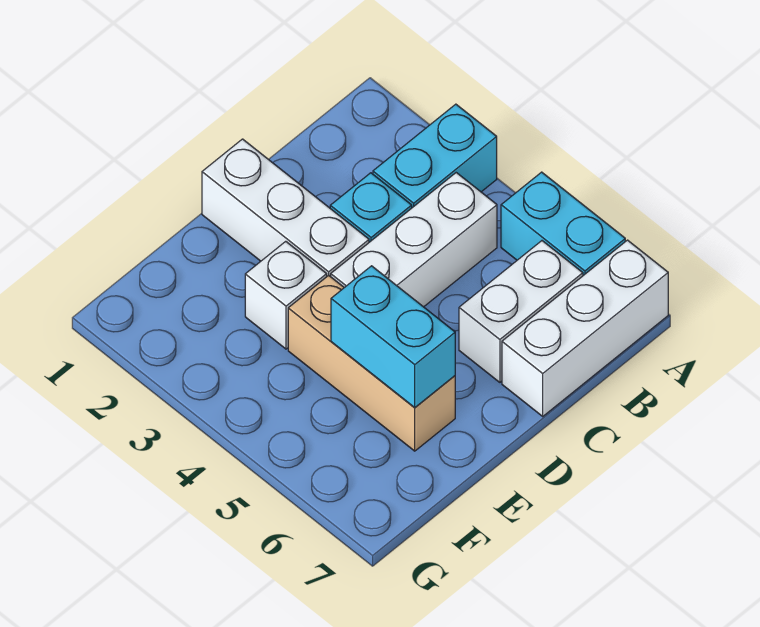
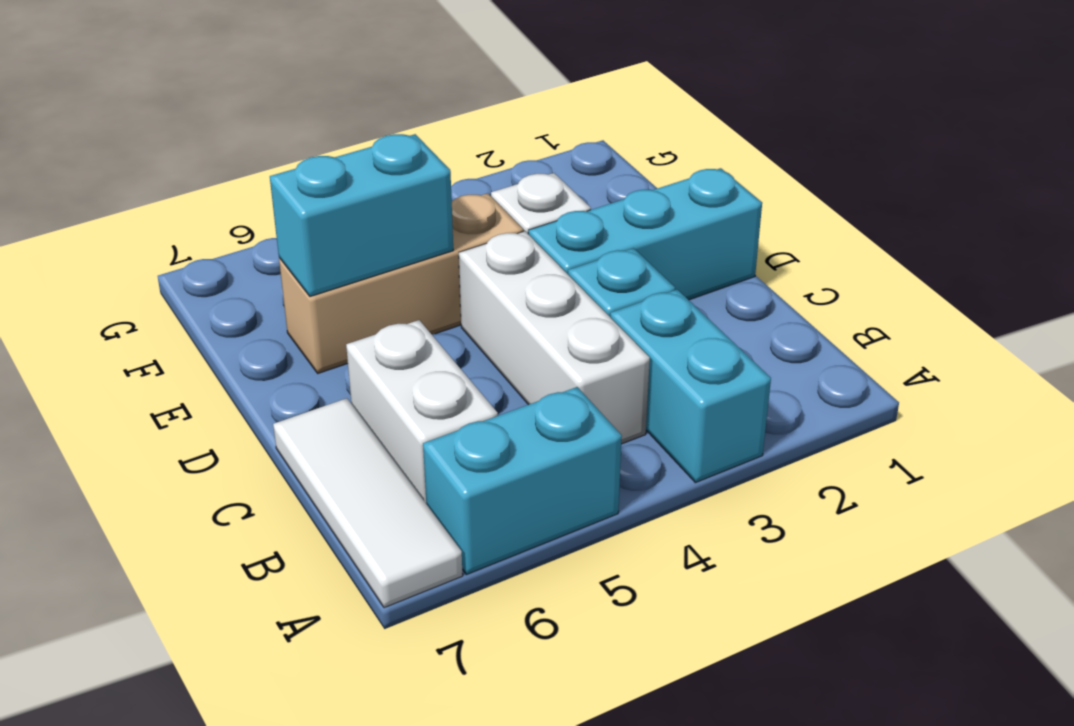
white brick A7:C7 level 1 -> white tile A7:C7 level 1
white brick D1:D3 level 1 -> cyan brick D1:D3 level 1

